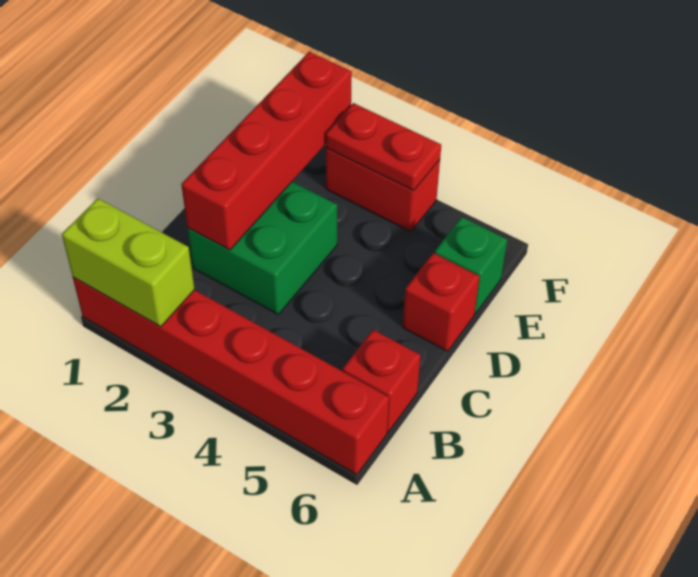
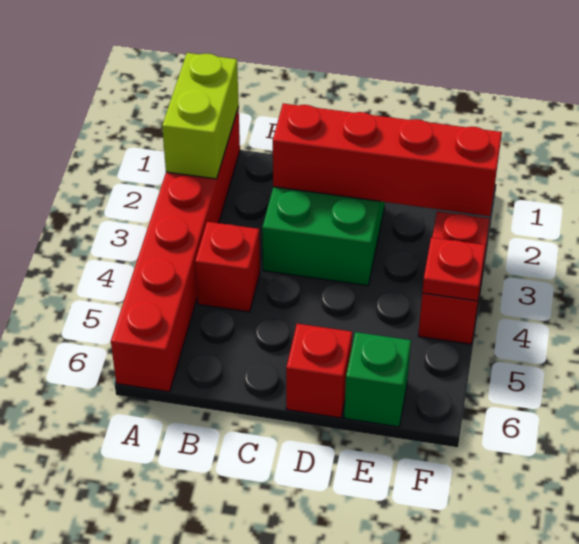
red brick B6 level 1 -> red brick B4 level 1
red plate F3:F4 level 2 -> red plate F4 level 2

